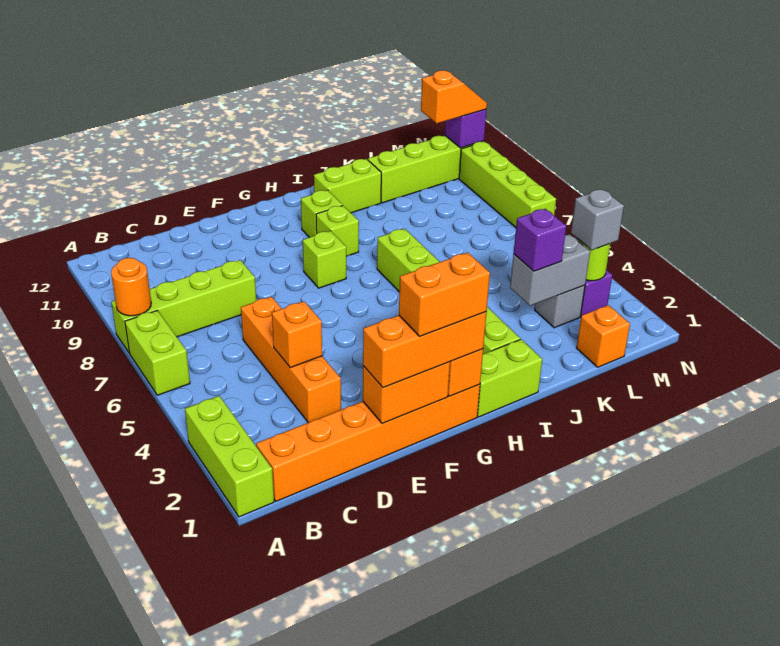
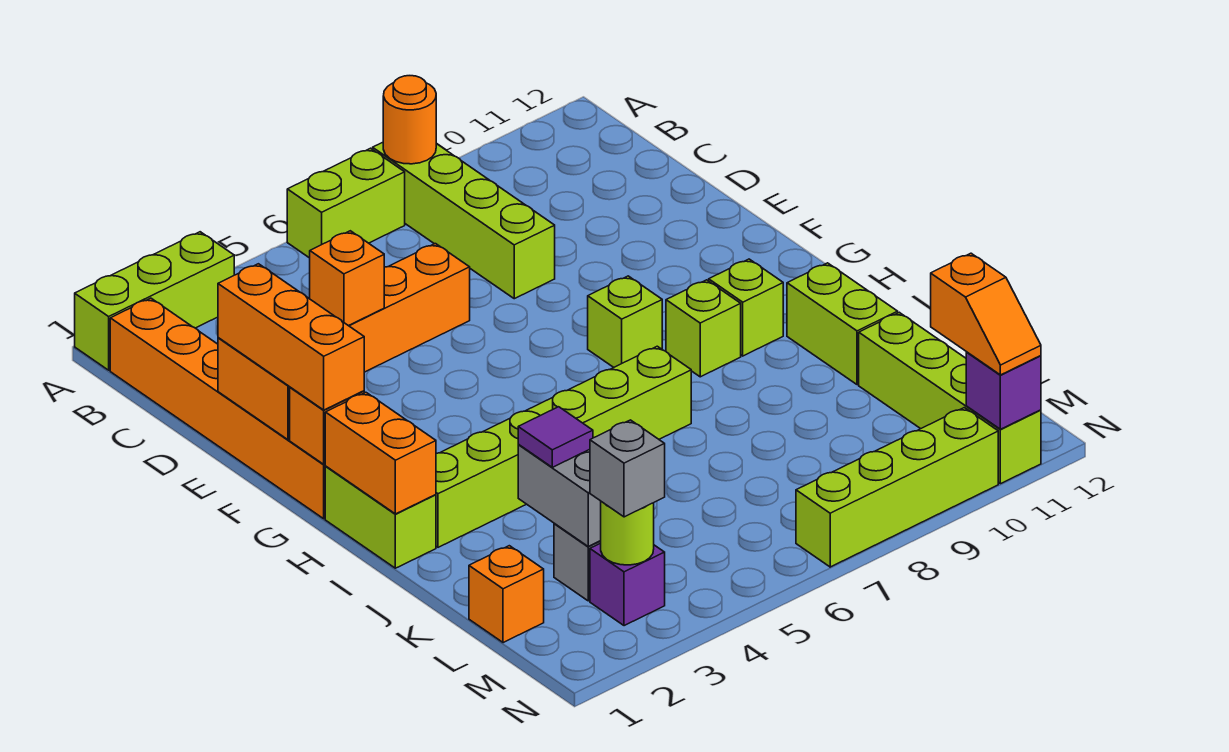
orange brick F1:G1 level 4 -> orange brick H1:I1 level 2
purple brick K3 level 3 -> purple tile K3 level 3

